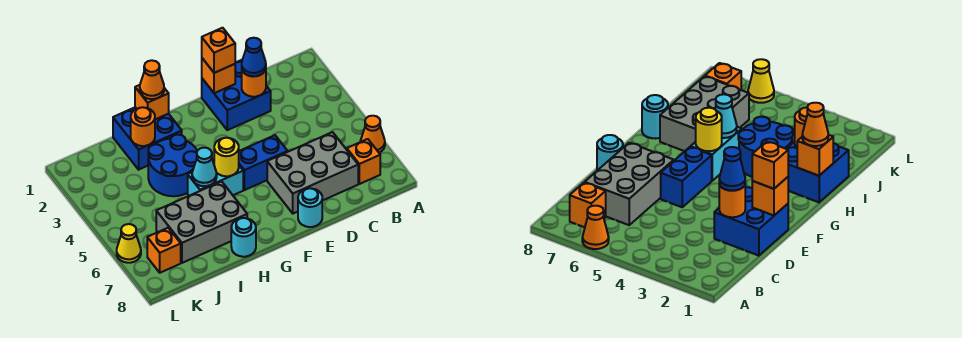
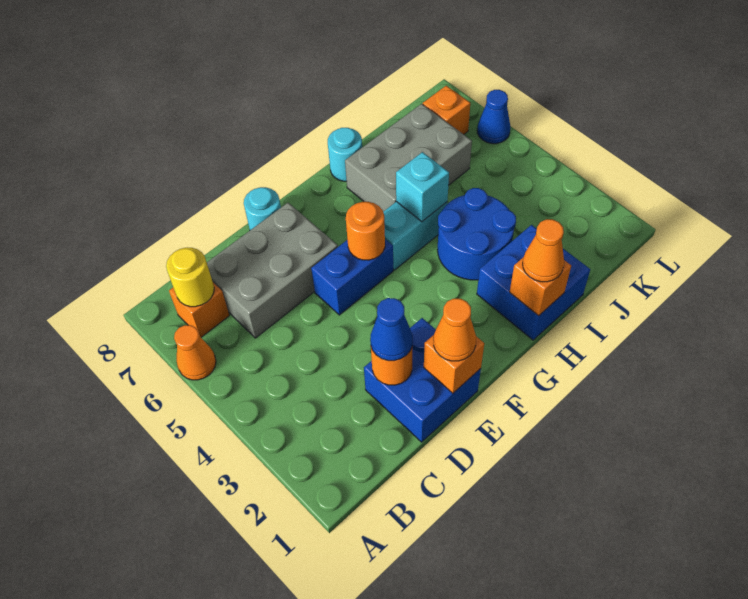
orange brick E1 level 3 -> orange cone E1 level 3
yellow round brick G5 level 2 -> yellow round brick B7 level 2
cyan cone H5 level 2 -> cyan brick H5 level 2
orange round brick I2 level 2 -> orange round brick F5 level 2
yellow cone L6 level 1 -> blue cone L6 level 1

